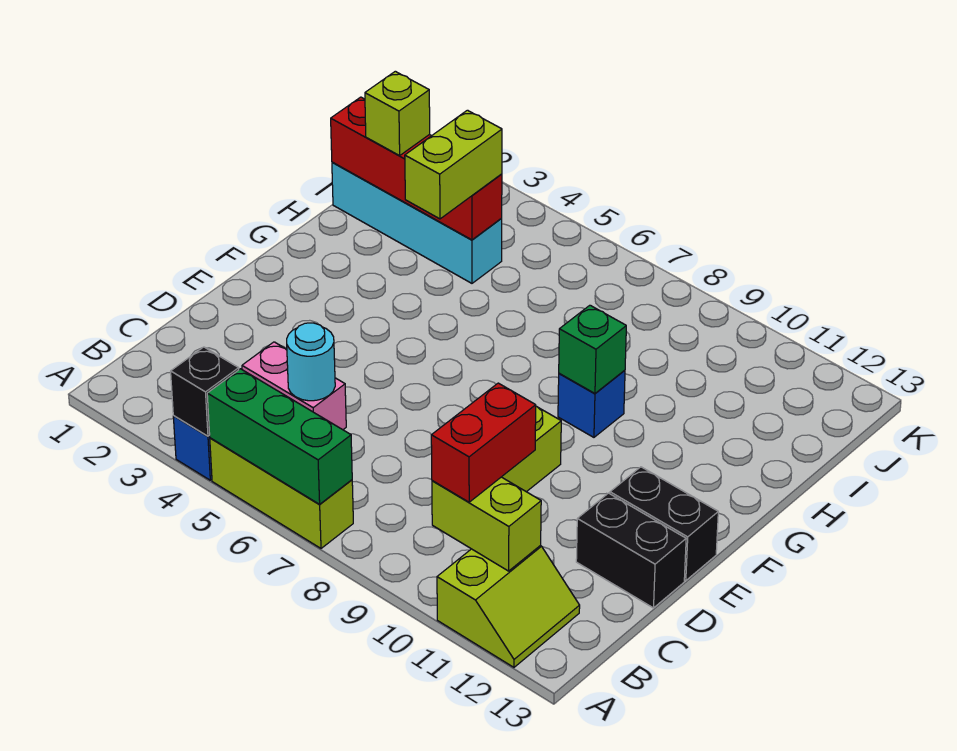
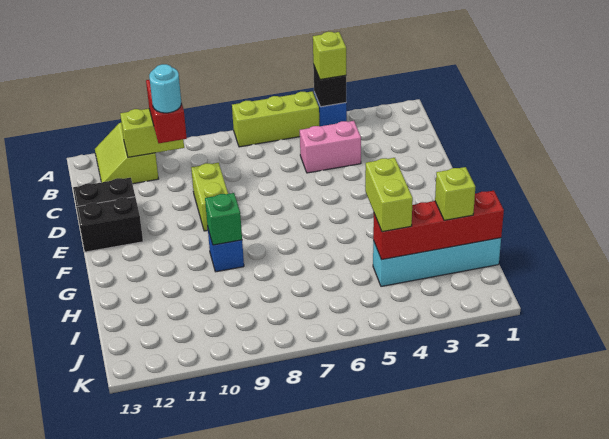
none -> lime brick A4 level 3
green brick A5:A7 level 2 -> none
cyan round brick C5 level 2 -> cyan round brick C10 level 4

